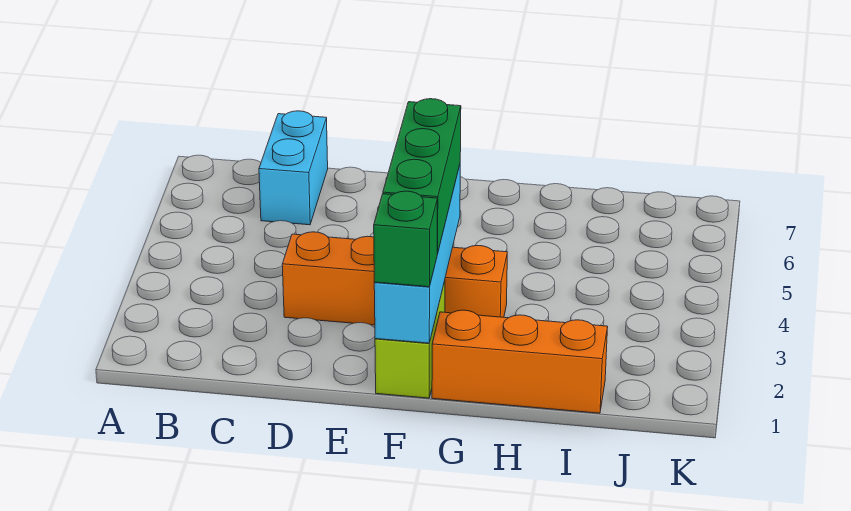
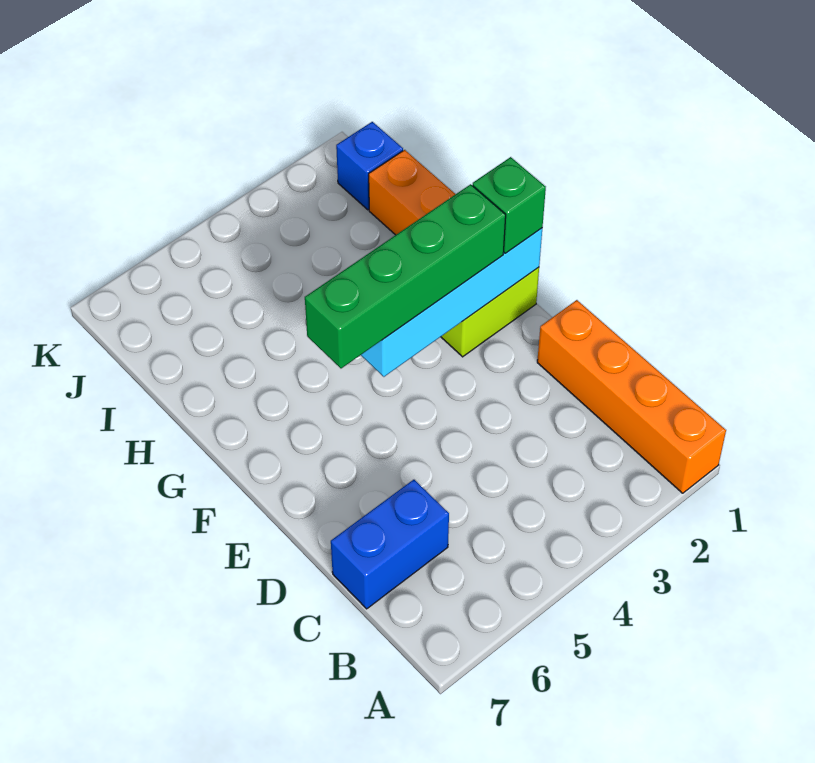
cyan brick C6:C7 level 1 -> blue brick C6:C7 level 1
orange brick D3:G3 level 1 -> orange brick A1:D1 level 1
green brick F2:F4 level 3 -> green brick F2:F5 level 3
none -> blue brick J1 level 1

